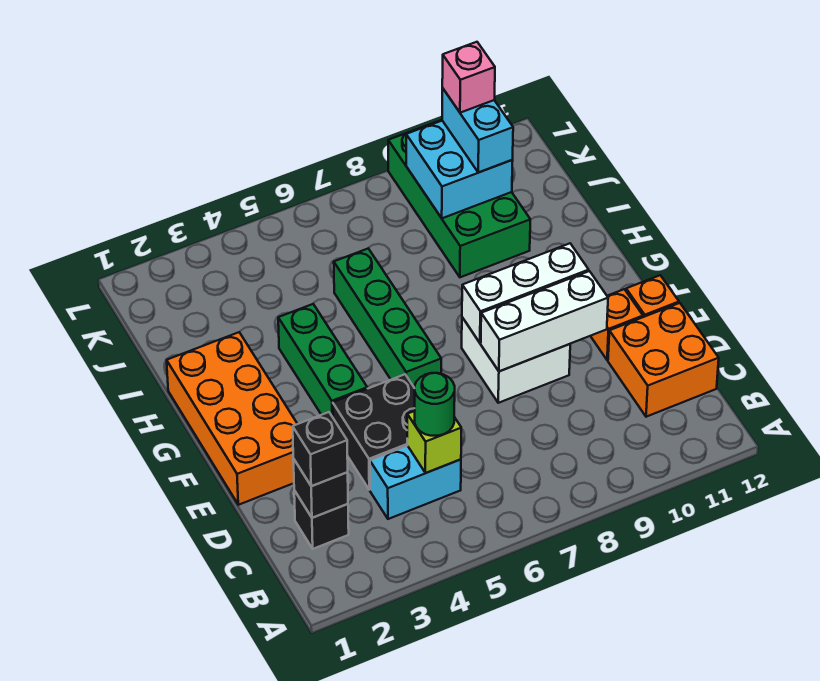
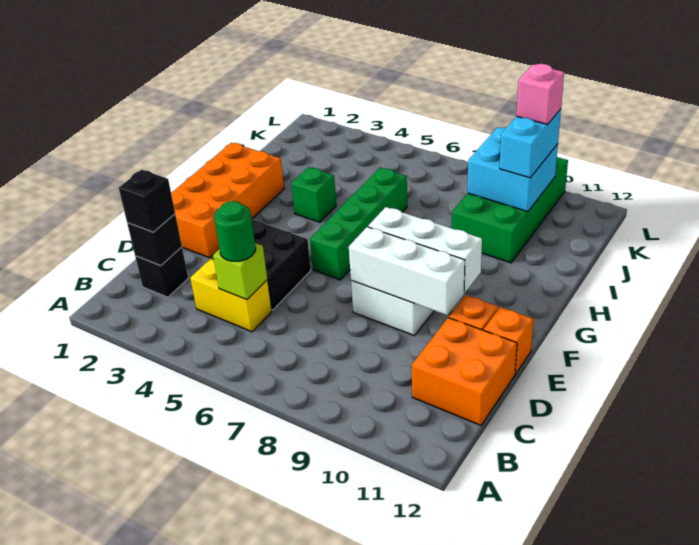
cyan brick C4:C5 level 1 -> yellow brick C4:C5 level 1
green brick F4:H4 level 1 -> green brick H4 level 1

